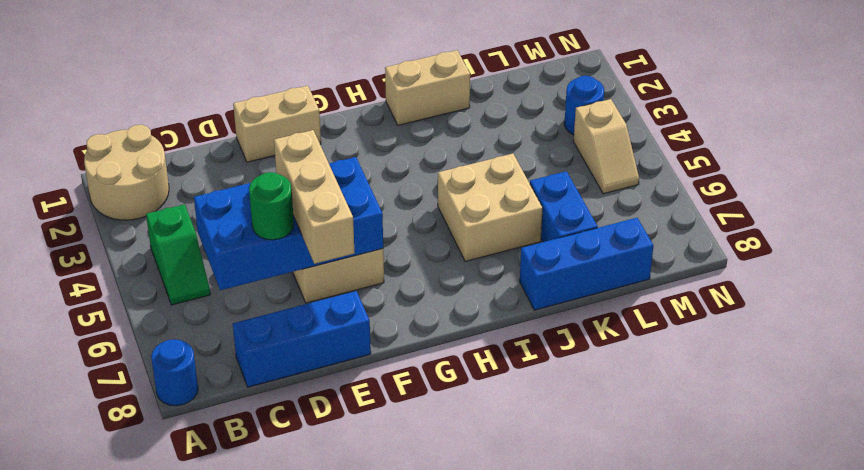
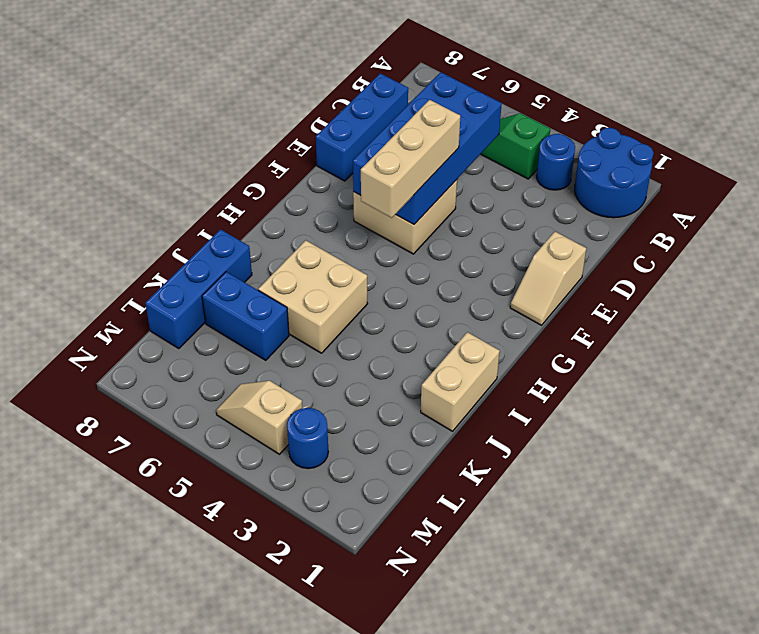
tan round brick A1:B2 level 1 -> blue round brick A1:B2 level 1
blue round brick A8 level 1 -> blue round brick B3 level 1
green round brick D6 level 3 -> none
tan brick E1:F1 level 1 -> tan slope E1:F1 level 1 top E
tan brick E5:E7 level 3 -> tan brick E5:G5 level 3

